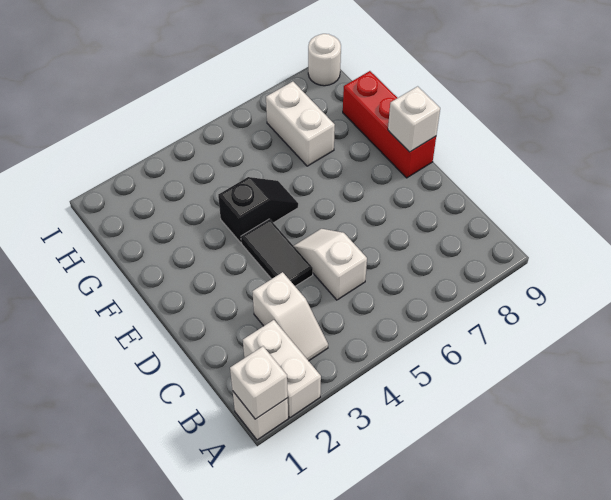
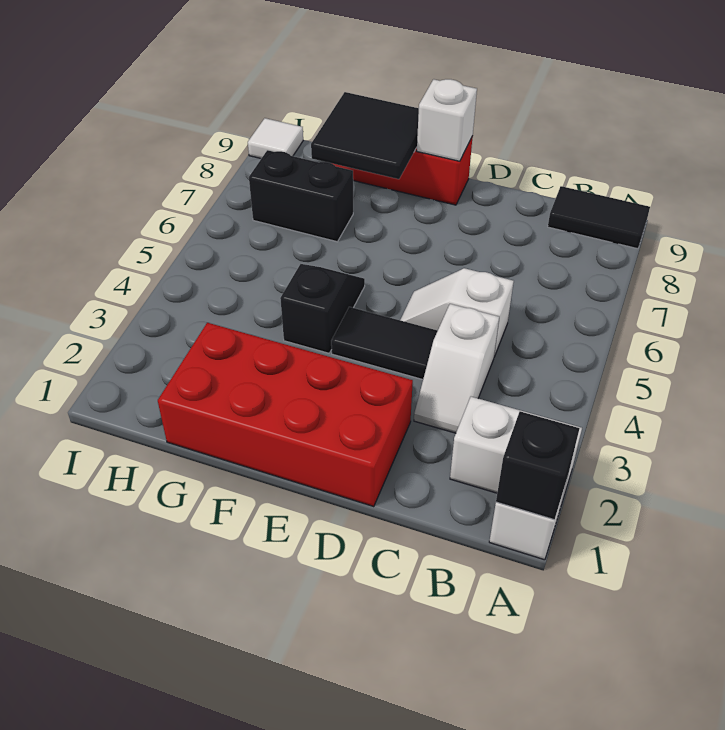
white brick A1 level 2 -> black brick A1 level 2
none -> black tile A9:B9 level 1
white slope B3:C3 level 1 top C -> white slope C3:C4 level 1 top 4
none -> red brick D1:G2 level 1
none -> black tile F8:G9 level 2
white brick G7:H7 level 1 -> black brick G7:H7 level 1
white round brick I9 level 1 -> white tile I9 level 1

